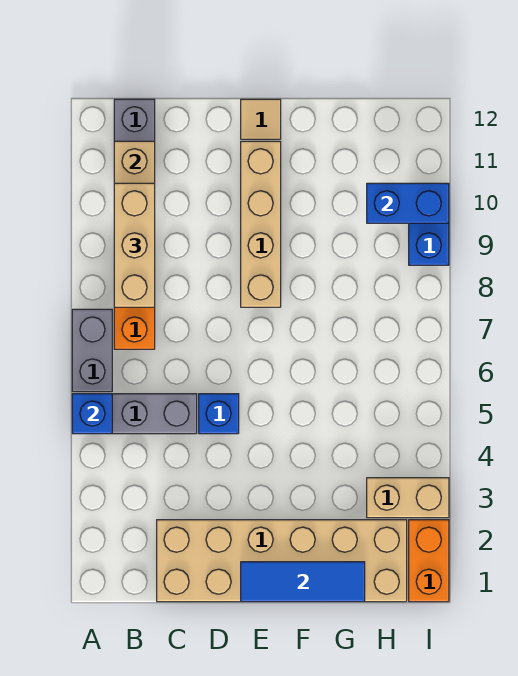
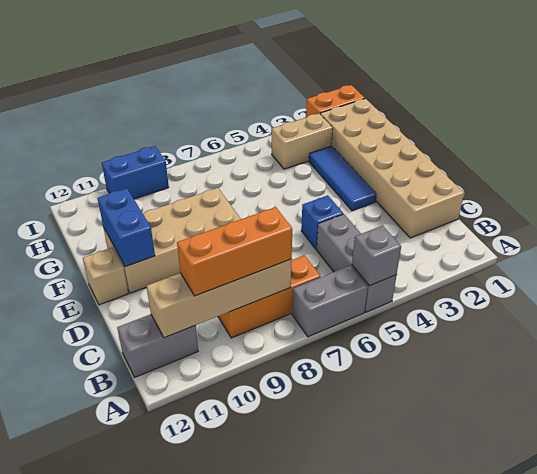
blue brick A5 level 2 -> grey brick A5 level 2
tan brick B8:B10 level 3 -> orange brick B8:B10 level 3
blue tile E1:G1 level 2 -> blue tile E3:G3 level 1
tan brick E8:E11 level 1 -> tan brick E8:F11 level 1
tan tile E12 level 1 -> tan brick E12 level 1
tan brick H3:I3 level 1 -> tan brick H3:H4 level 1
blue brick H10:I10 level 2 -> blue brick E11:F11 level 2

